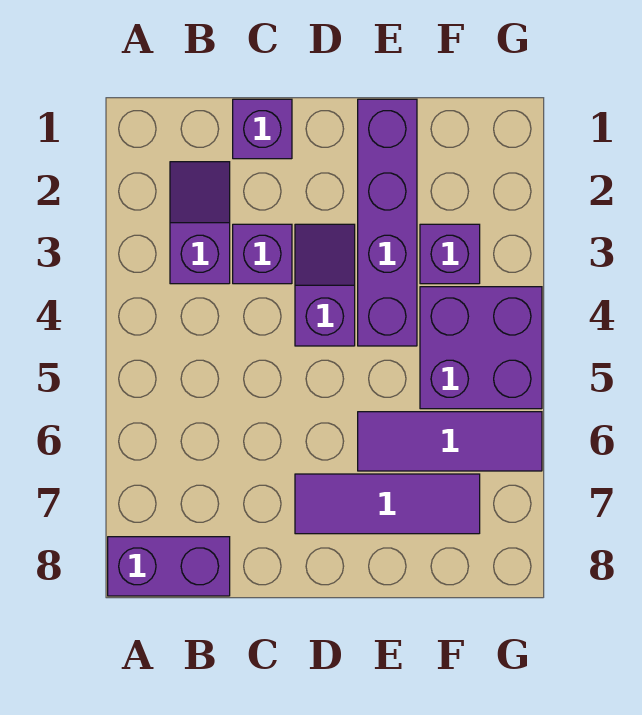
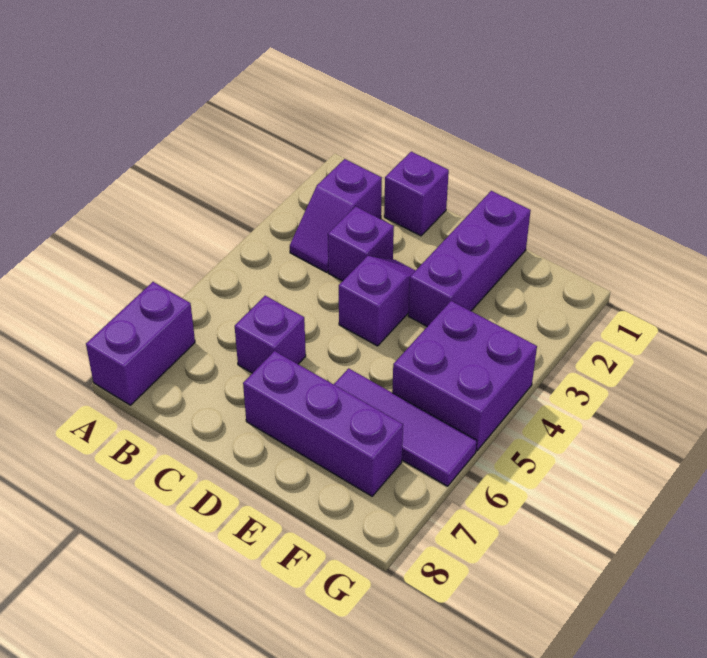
purple brick A8:B8 level 1 -> purple brick A7:A8 level 1
purple slope B2:B3 level 1 top 3 -> purple slope B2:B3 level 1 top 2
purple tile D7:F7 level 1 -> purple brick D7:F7 level 1
purple brick E1:E4 level 1 -> purple brick E1:E3 level 1
purple brick F3 level 1 -> purple brick C6 level 1

